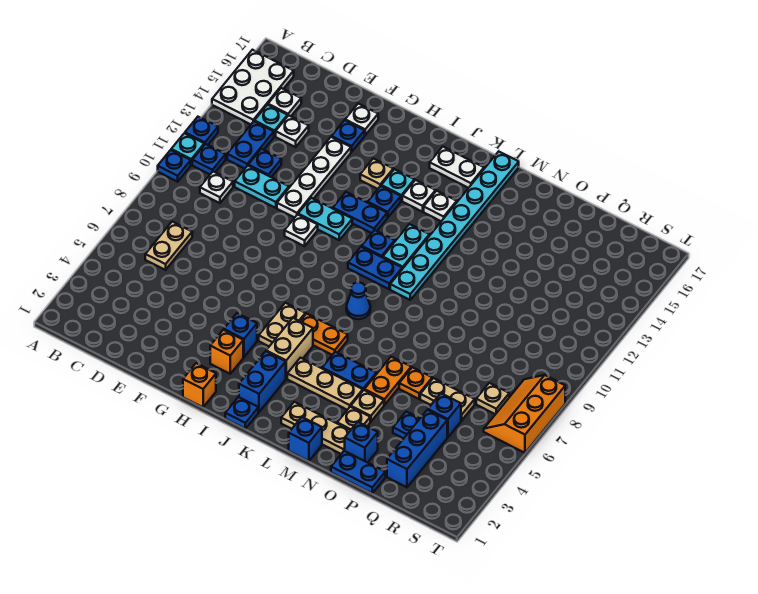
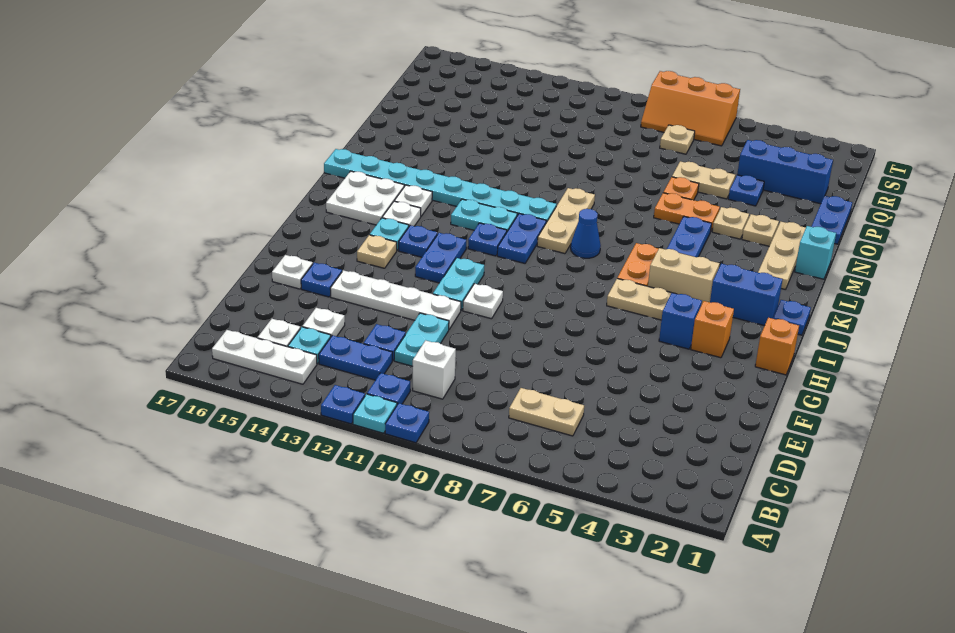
white plate A14:B16 level 1 -> white plate B14:B16 level 1
white plate C10 level 1 -> white brick C10 level 1
white plate J16:K16 level 1 -> white plate J15:K16 level 1
tan plate K4:M4 level 1 -> tan plate K9:M9 level 1
blue brick M1 level 1 -> cyan brick M1 level 1
blue brick O2 level 1 -> none
tan plate P6:Q6 level 1 -> tan plate P5:P6 level 1
blue brick Q5 level 1 -> none

